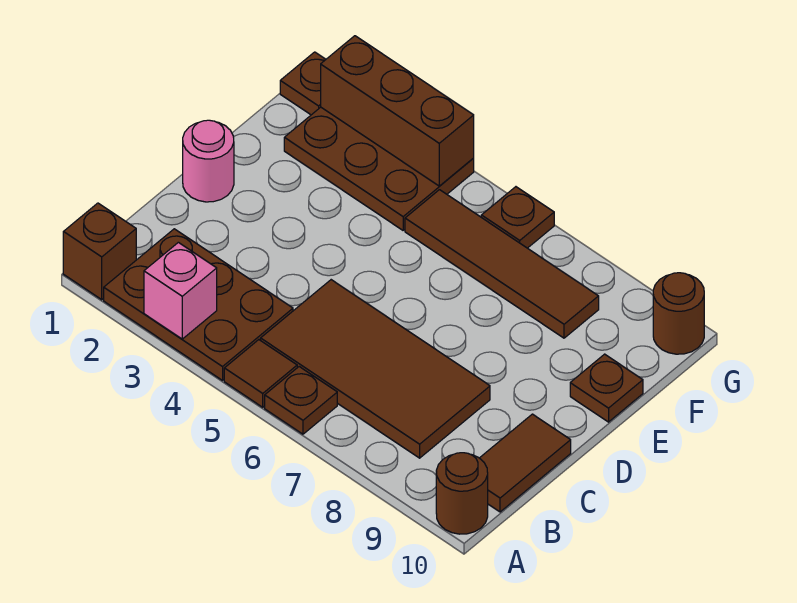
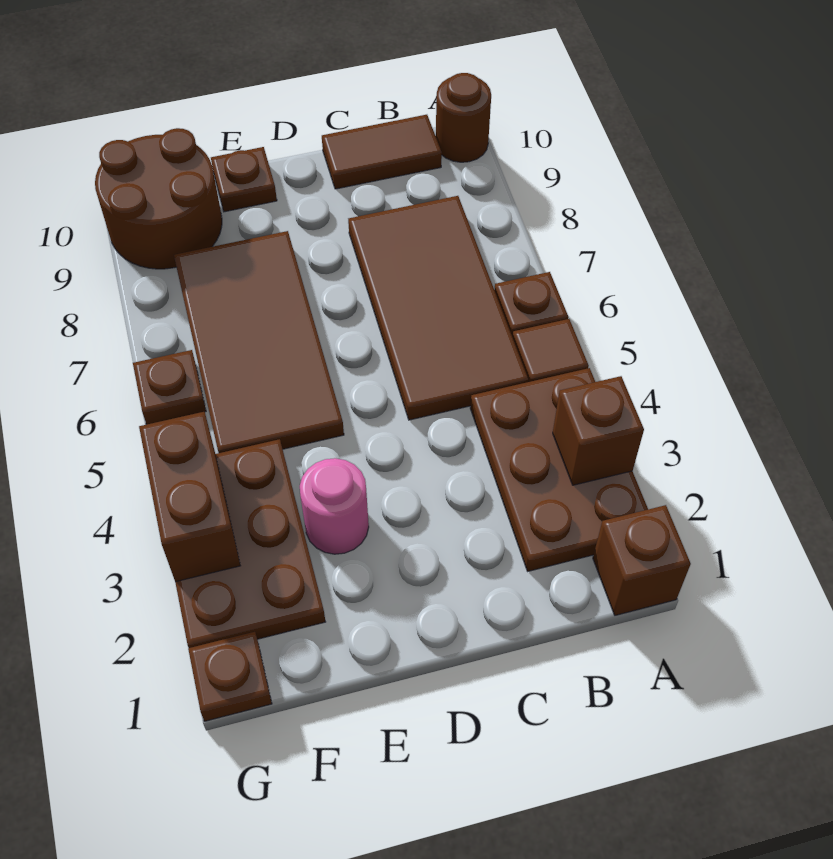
pink brick A3 level 2 -> brown brick A3 level 2
pink round brick D1 level 1 -> pink round brick E3 level 1
brown tile F5:F8 level 1 -> brown tile E5:F8 level 1
brown brick G2:G4 level 2 -> brown brick G3:G4 level 2
brown round brick G10 level 1 -> brown round brick F9:G10 level 1

